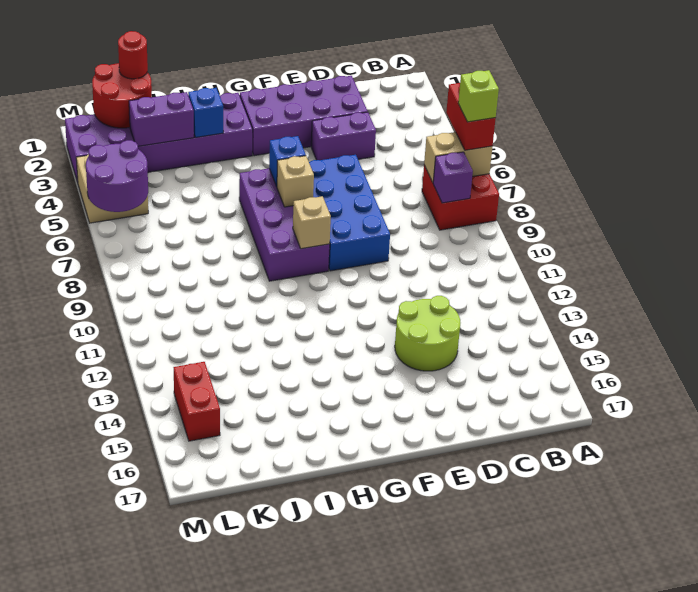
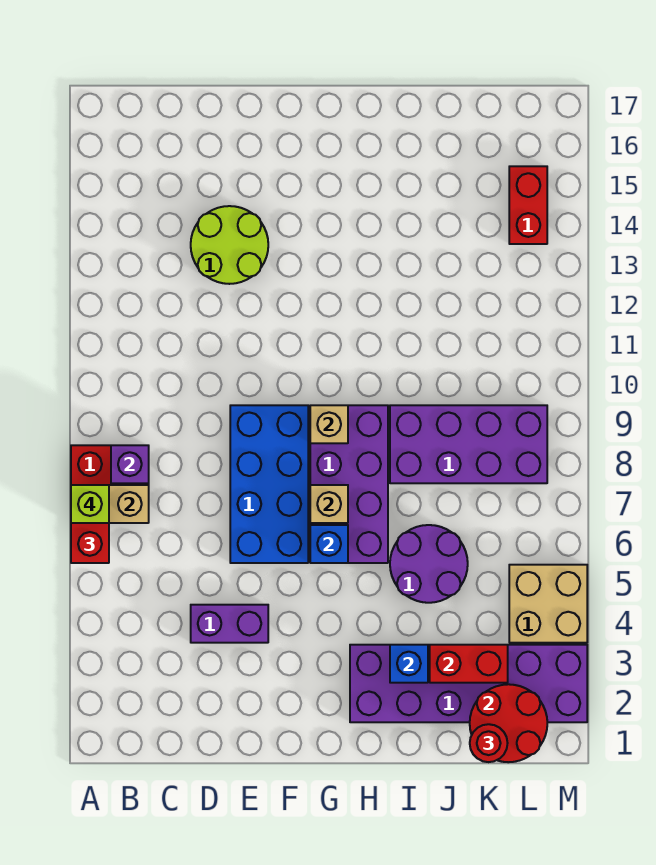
purple brick D2:G3 level 1 -> purple brick I8:L9 level 1
purple brick J3:K3 level 2 -> red brick J3:K3 level 2
purple round brick L5:M6 level 2 -> purple round brick I5:J6 level 1

